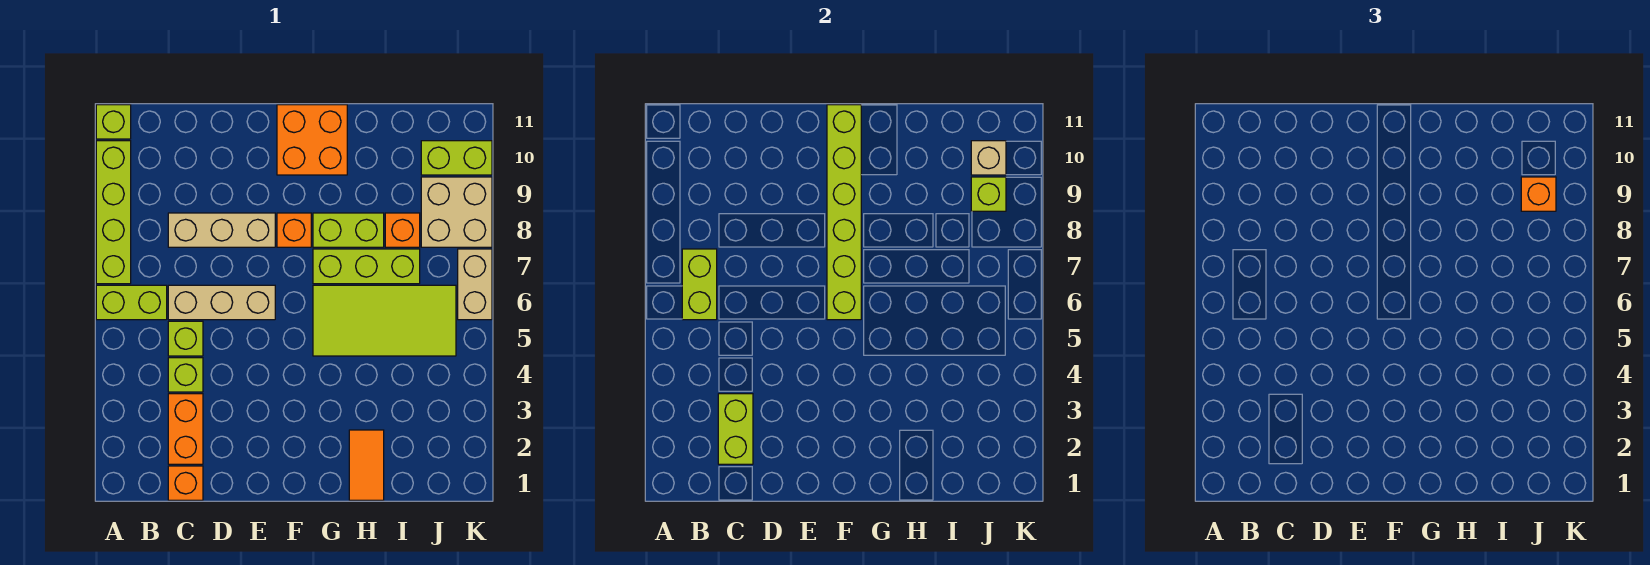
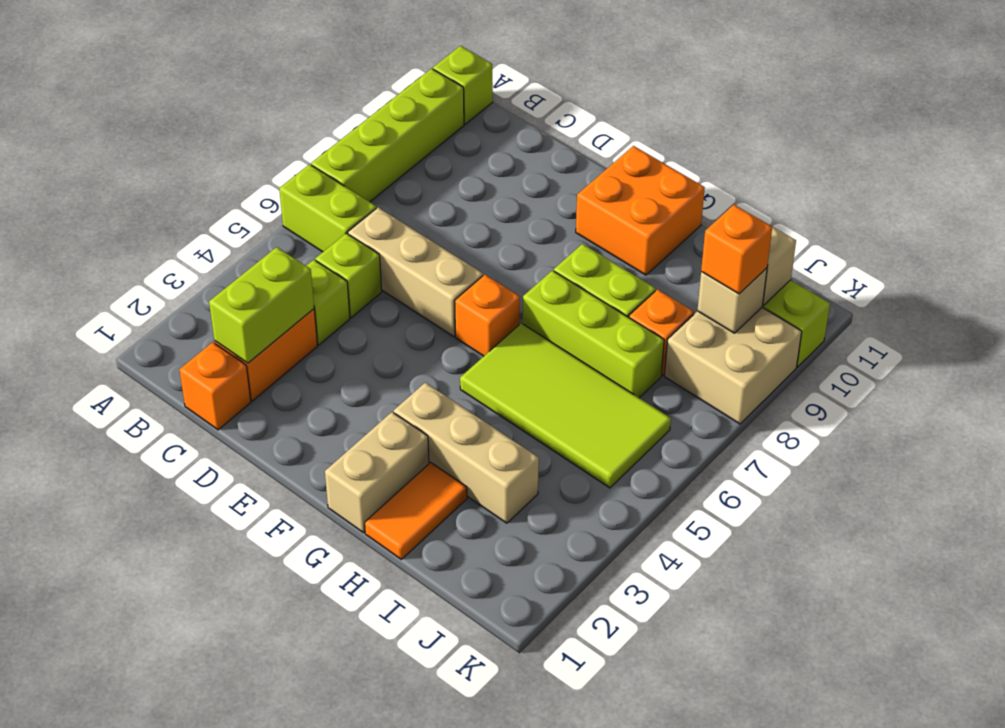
lime brick B6:B7 level 2 -> none
tan brick C8:E8 level 1 -> tan brick G3:I3 level 1
lime brick F6:F11 level 2 -> none
orange brick F8 level 1 -> orange brick F6 level 1
lime brick J9 level 2 -> tan brick J9 level 2
tan brick K6:K7 level 1 -> tan brick G1:G2 level 1

